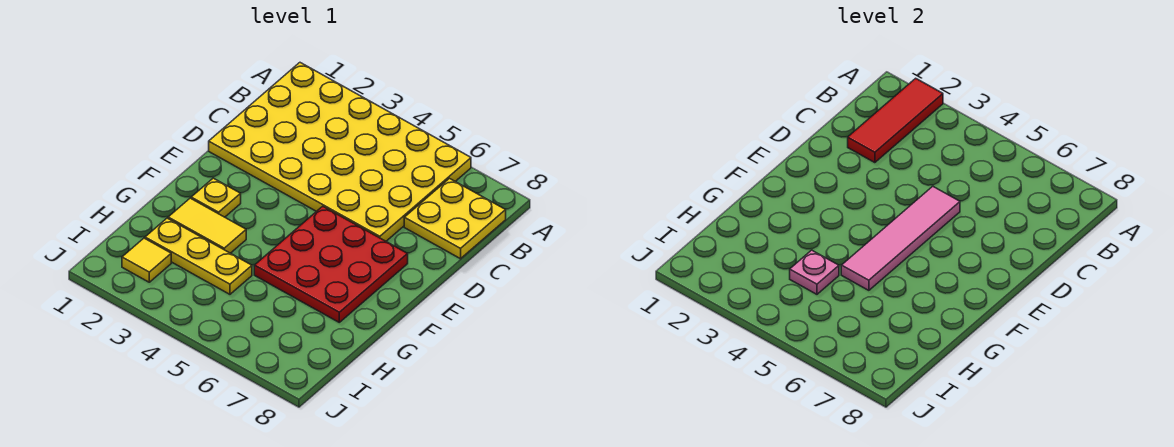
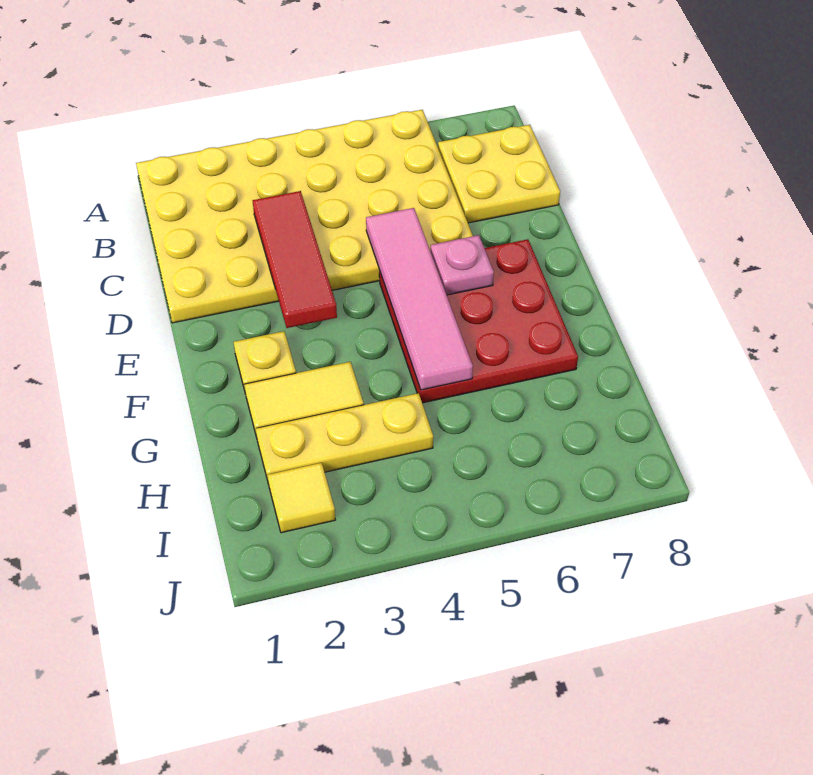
red tile A2:C2 level 2 -> red tile C3:E3 level 2
pink plate H4 level 2 -> pink plate E6 level 2

